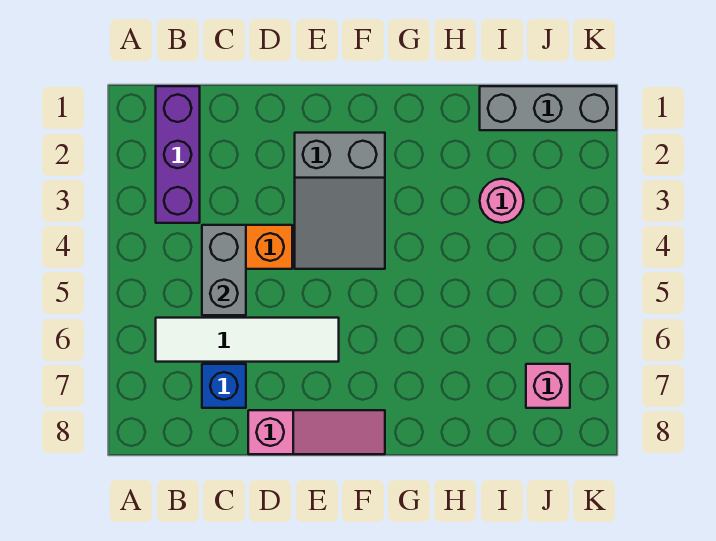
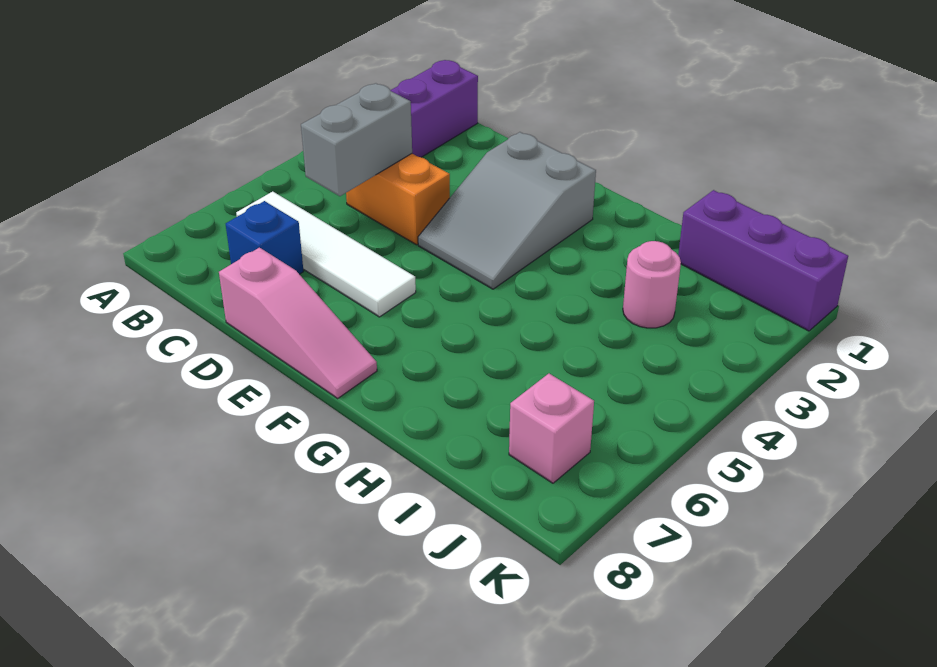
grey brick I1:K1 level 1 -> purple brick I1:K1 level 1

